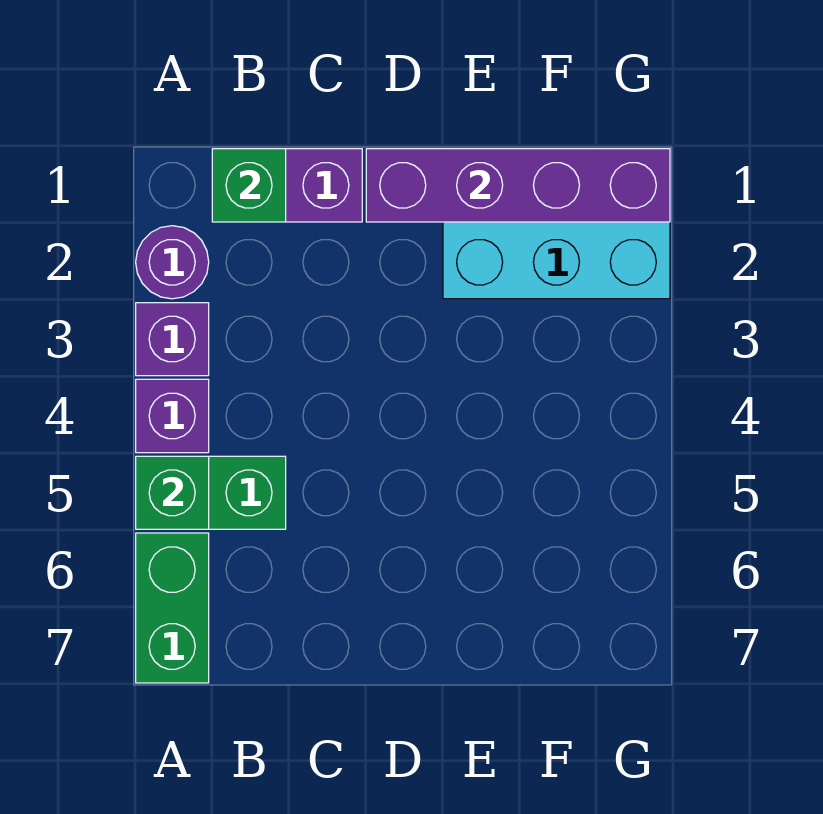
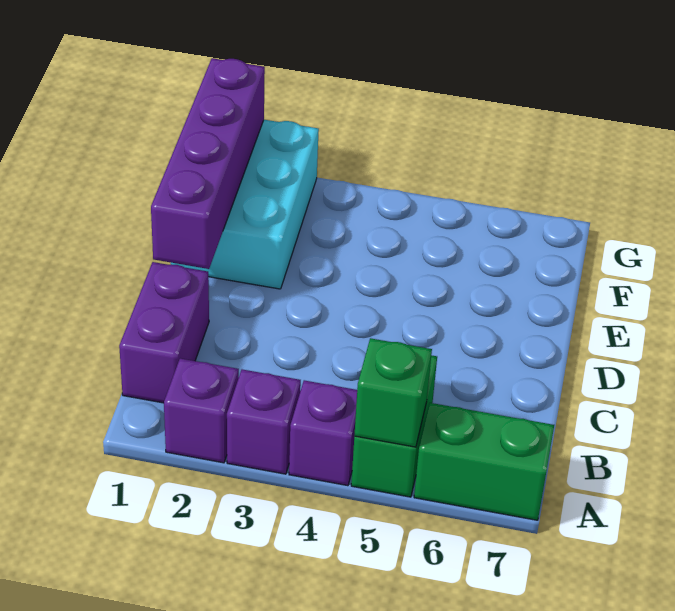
purple round brick A2 level 1 -> purple brick A2 level 1
green brick B1 level 2 -> none

